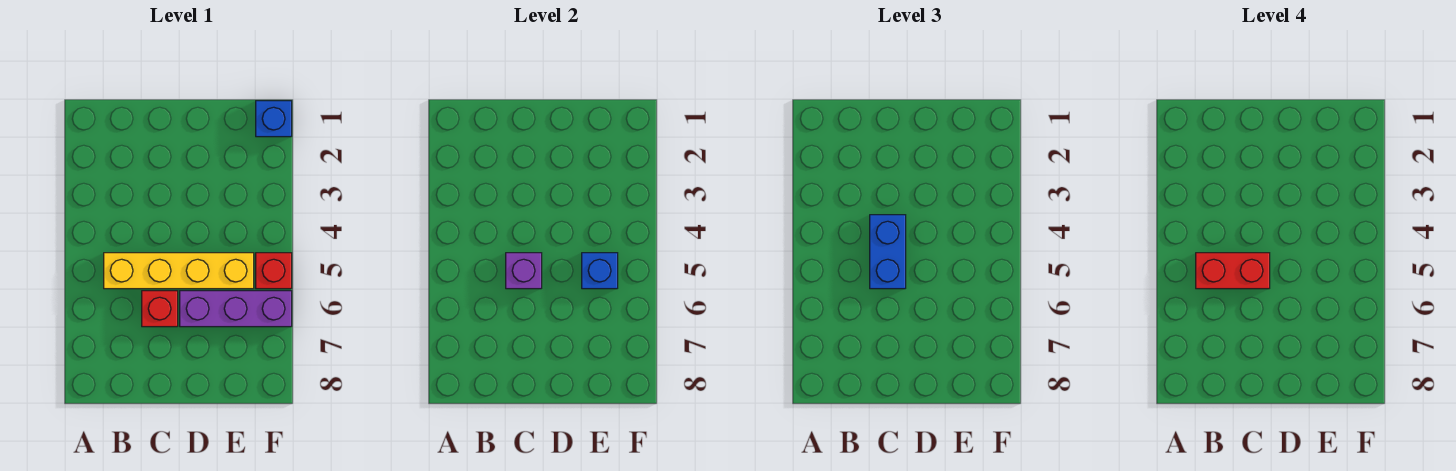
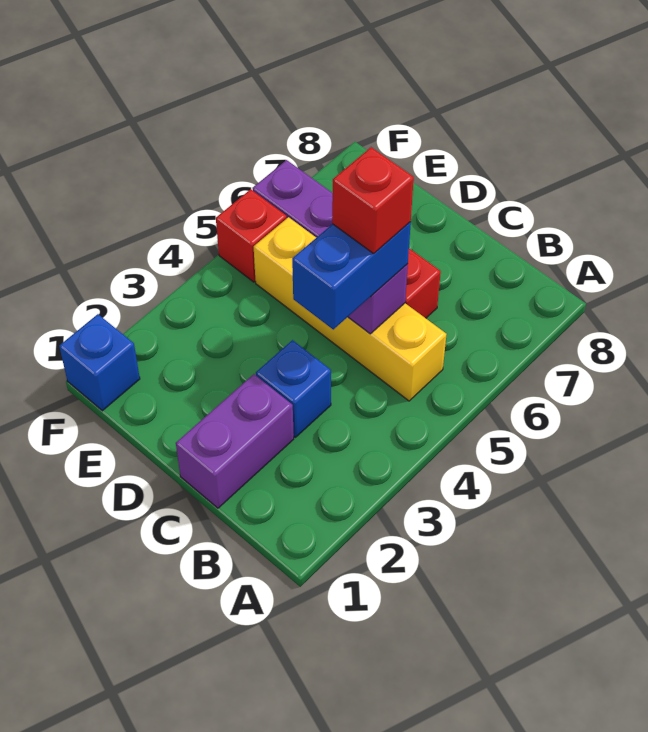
red brick B5:C5 level 4 -> red brick C5 level 4
none -> purple brick C1:C2 level 1
blue brick E5 level 2 -> blue brick C3 level 1

